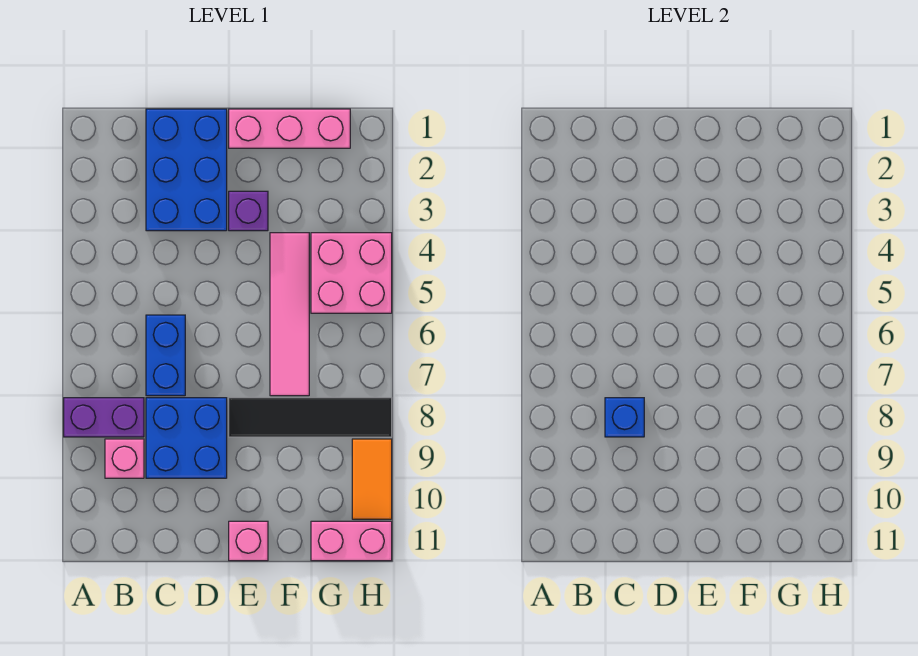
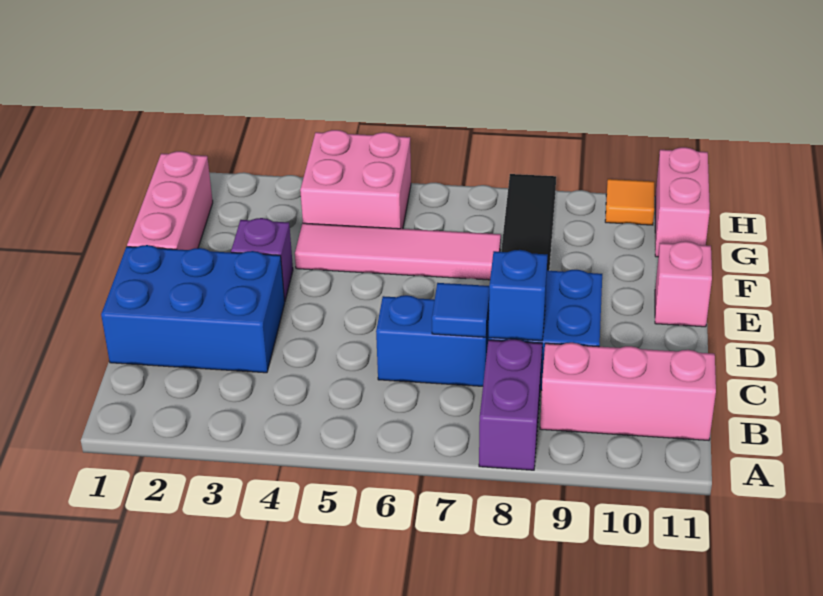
pink brick B9 level 1 -> pink brick B9:B11 level 1
none -> blue tile C7 level 2
orange tile H9:H10 level 1 -> orange tile H10 level 1

